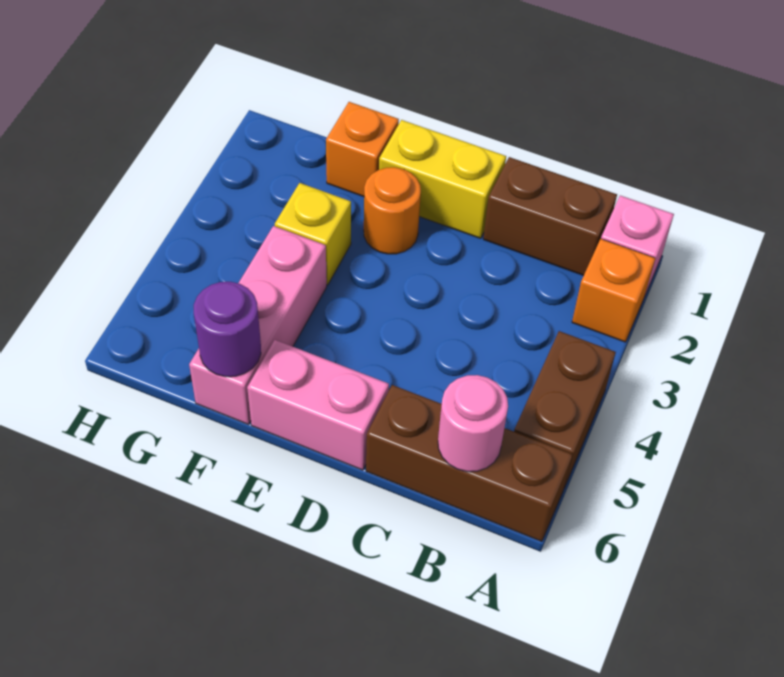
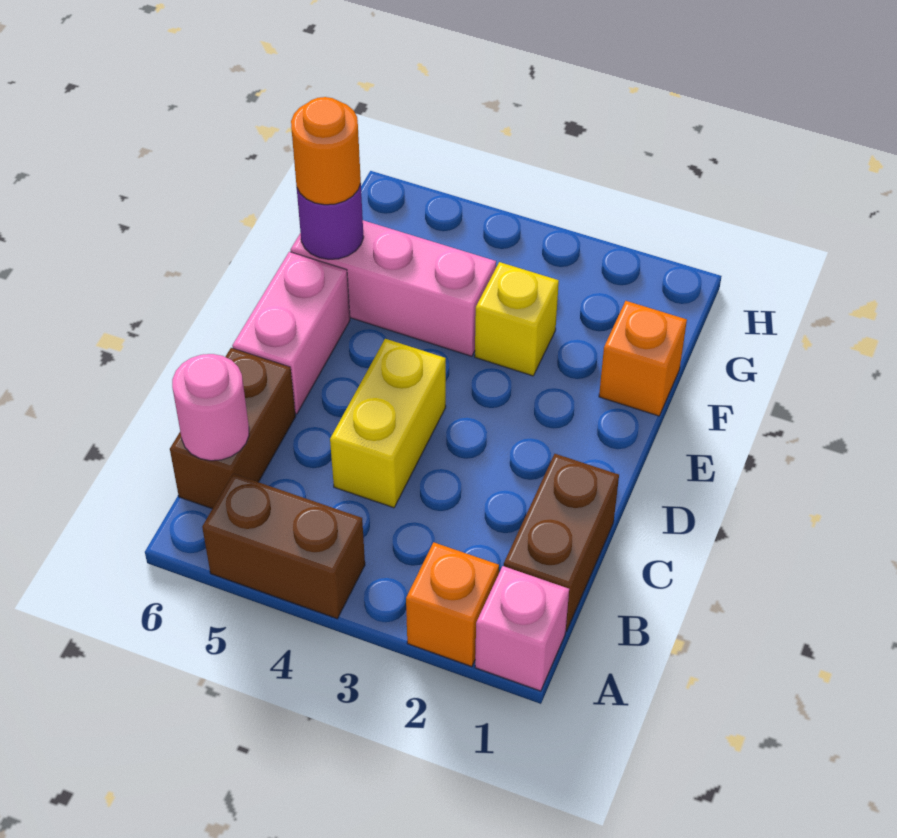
brown brick A6:C6 level 1 -> brown brick B6:C6 level 1
yellow brick D1:E1 level 1 -> yellow brick C4:D4 level 1
orange round brick E2 level 1 -> orange round brick F6 level 3

